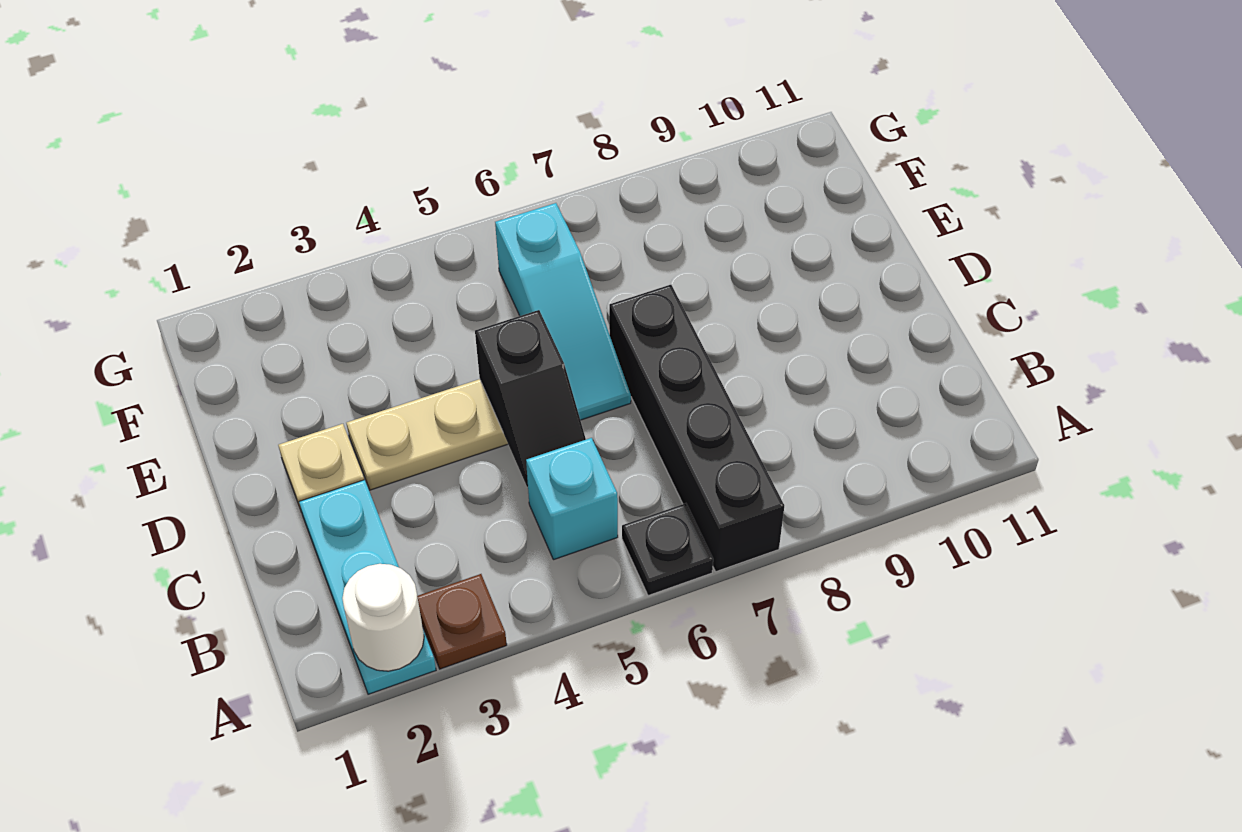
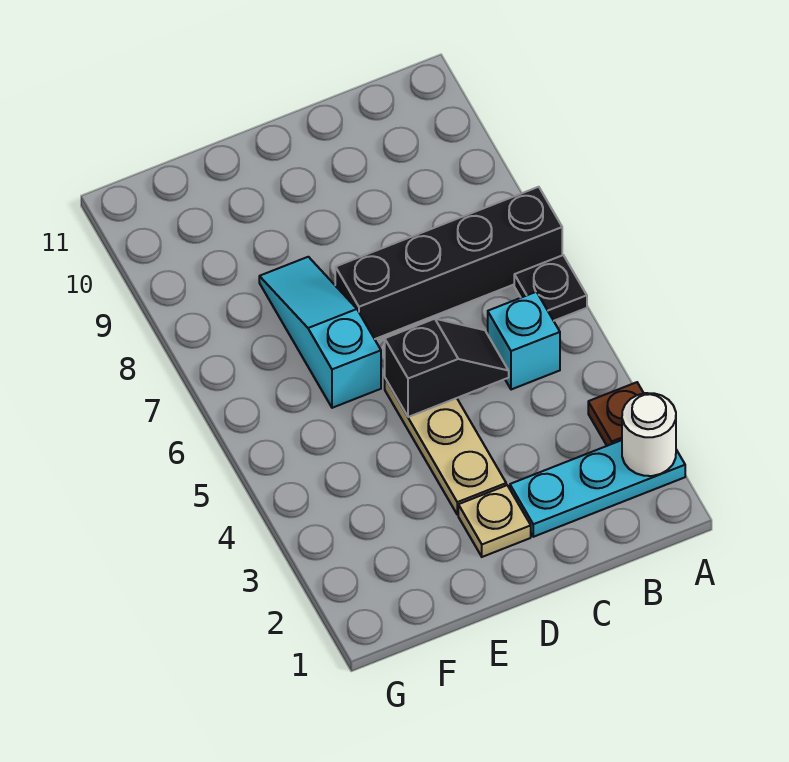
cyan slope D6:F6 level 1 top F -> cyan slope E6:E8 level 1 top 6

